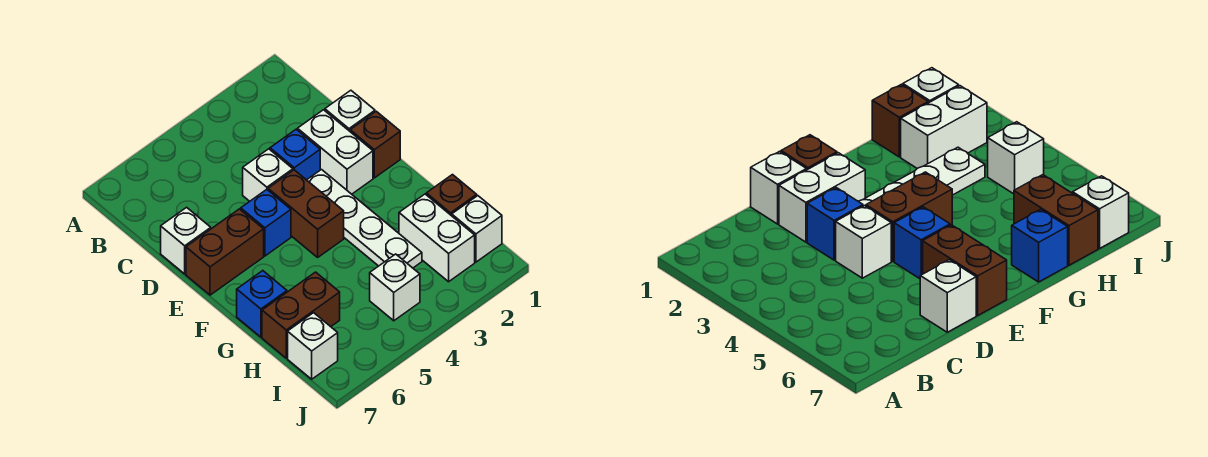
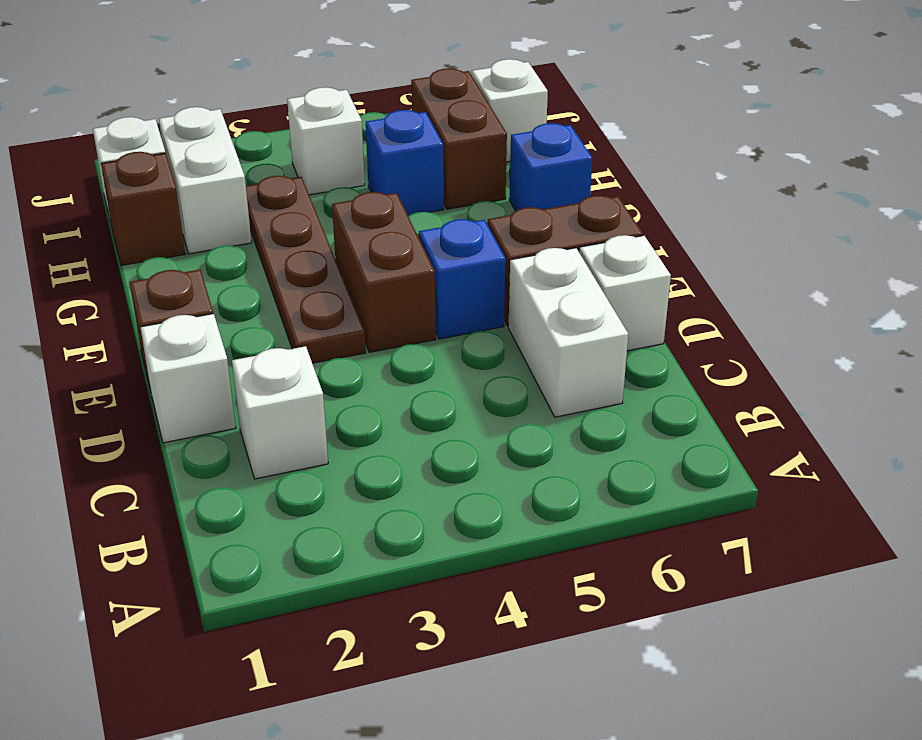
white brick D2:E2 level 1 -> white brick C6:D6 level 1
blue brick D3 level 1 -> blue brick H5 level 1
white brick D4 level 1 -> white brick C2 level 1
white plate E3:H3 level 1 -> brown plate E3:H3 level 1
brown brick H6:H7 level 1 -> brown brick H6:I6 level 1

